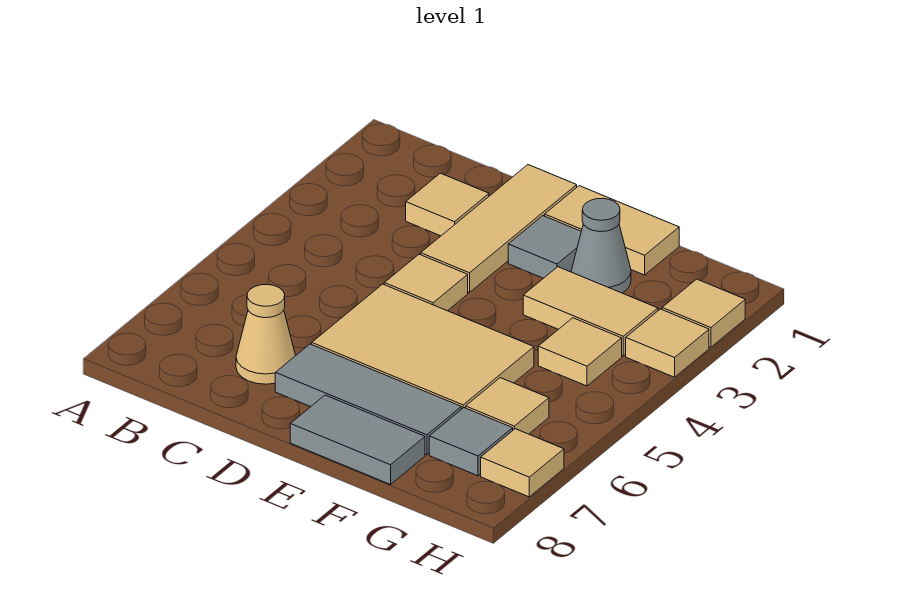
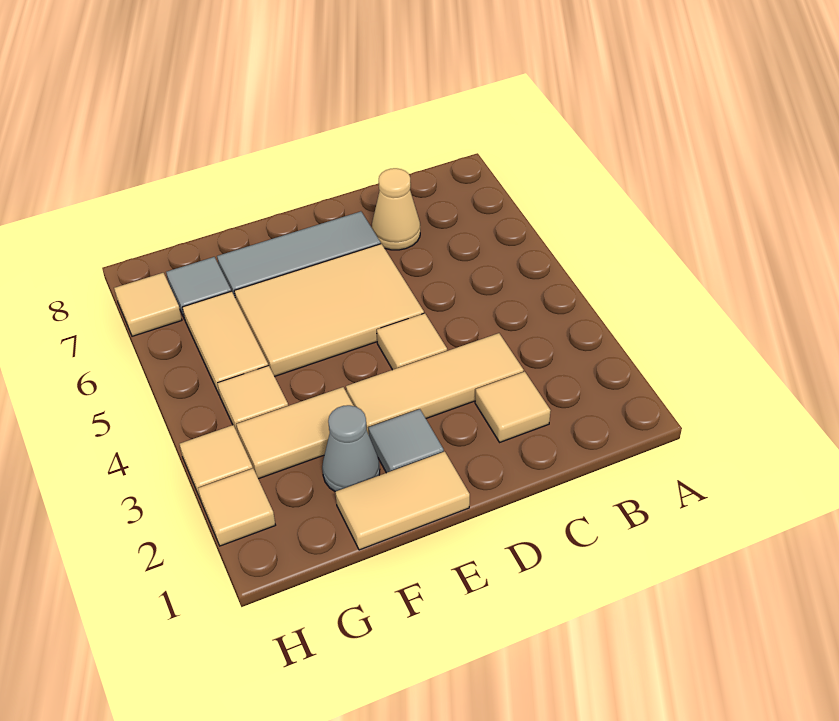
tan tile D1:D3 level 1 -> tan tile C3:E3 level 1
grey tile E8:F8 level 1 -> none
tan tile G6 level 1 -> tan tile G5:G6 level 1

